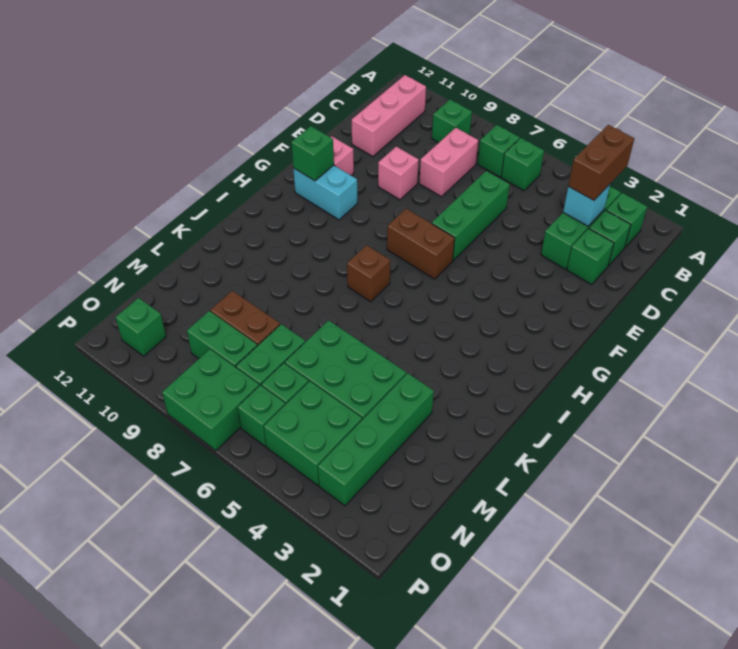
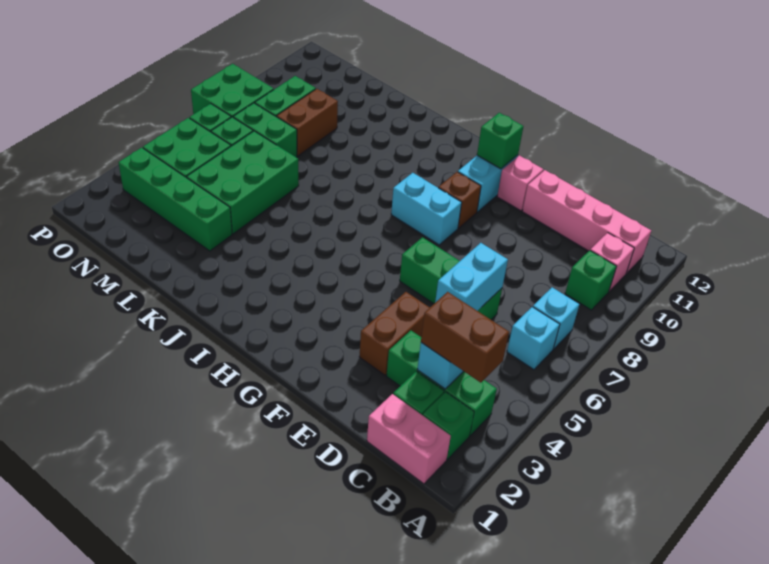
green brick B6 level 1 -> cyan brick B6 level 1
green brick B7 level 1 -> cyan brick B7 level 1
pink brick B11:D11 level 1 -> pink brick B11:E11 level 1
pink brick C8:D8 level 1 -> pink brick B1:C1 level 1
green brick D2 level 1 -> none
none -> cyan brick D5:D6 level 2
pink brick E9 level 1 -> pink brick B10 level 1
brown brick G6:G7 level 1 -> brown brick E3:E4 level 1
none -> cyan brick G8:H8 level 1
brown brick I7 level 1 -> brown brick G9 level 1
green brick O11 level 1 -> none

